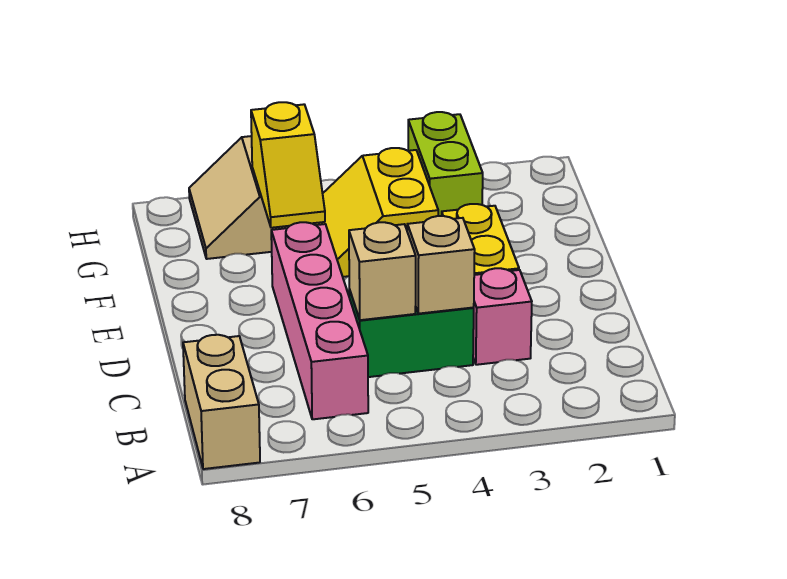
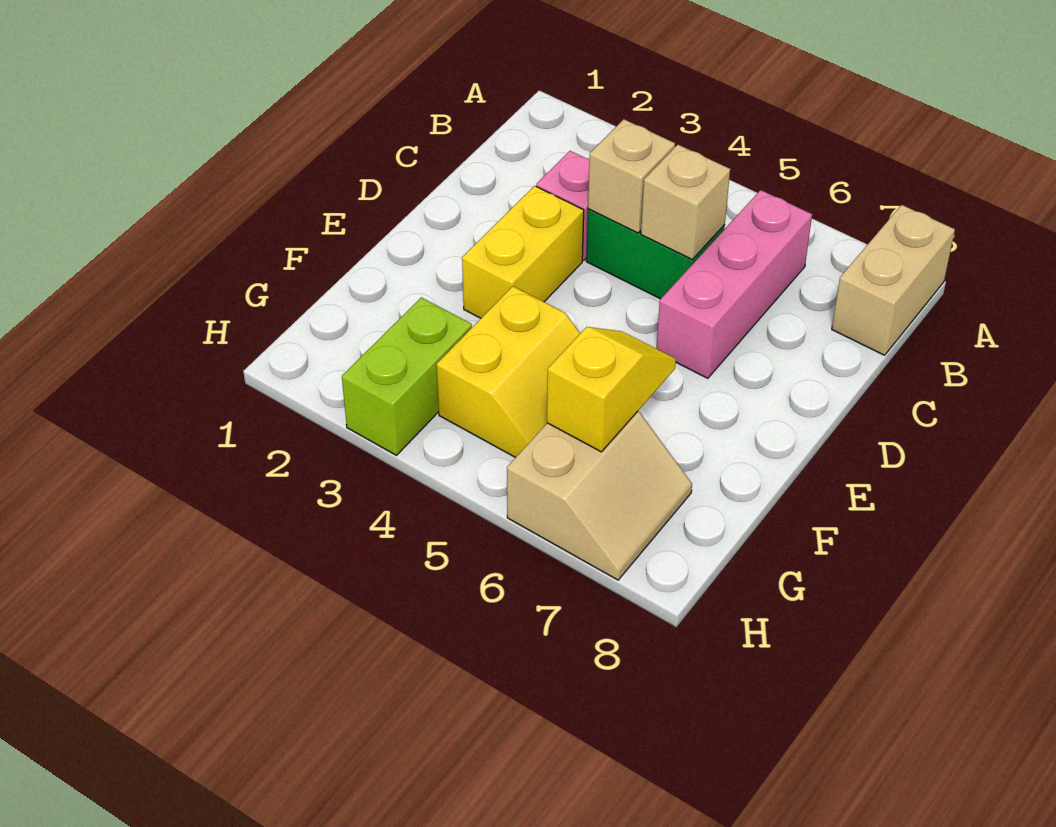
pink brick B6:E6 level 1 -> pink brick B6:D6 level 1

